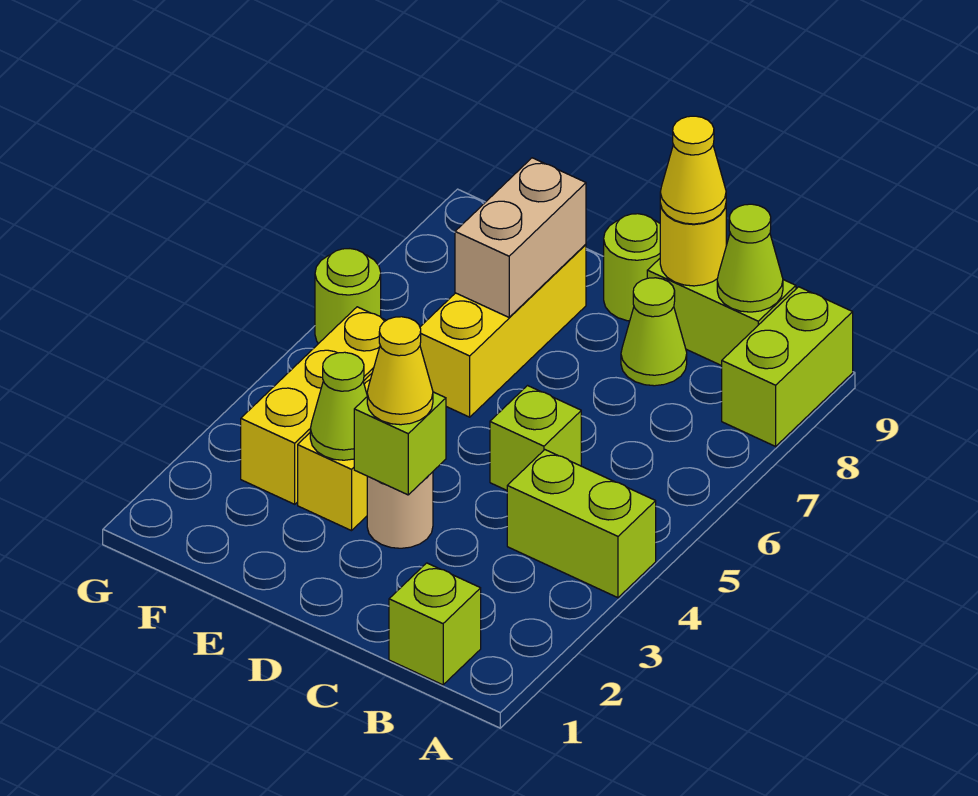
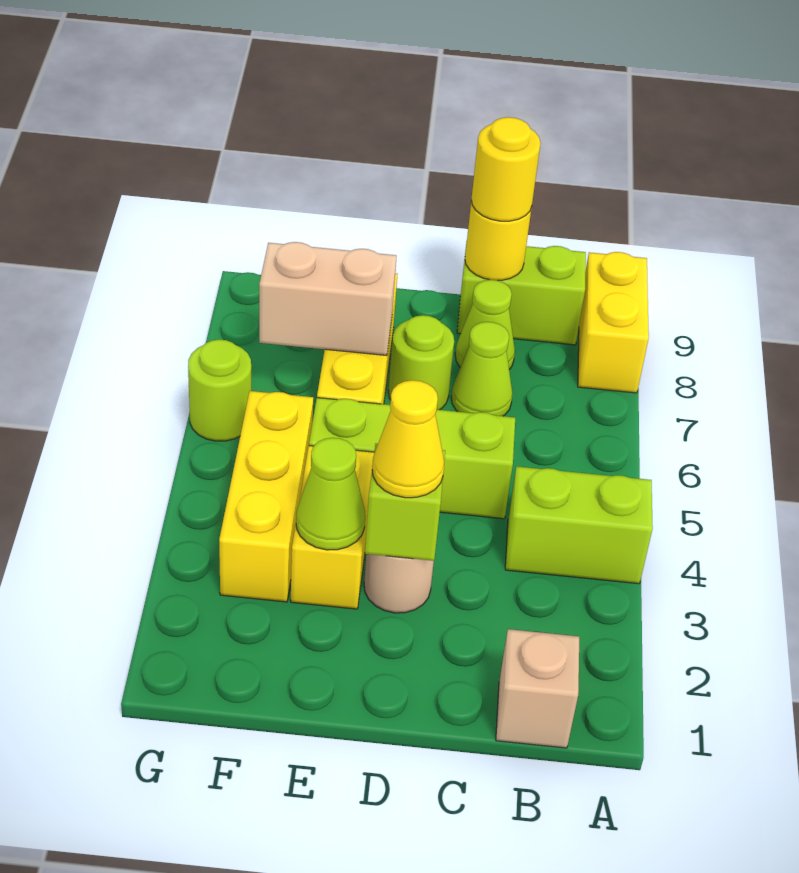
lime brick A8:A9 level 1 -> yellow brick A8:A9 level 1
lime brick B1 level 1 -> tan brick B1 level 1
lime cone B9 level 2 -> lime cone C7 level 1
lime brick C5 level 1 -> lime brick C5:E5 level 1
yellow cone C9 level 3 -> yellow round brick C9 level 3
lime round brick D9 level 1 -> lime round brick D7 level 1
tan brick E7:E8 level 2 -> tan brick E7:F7 level 2

